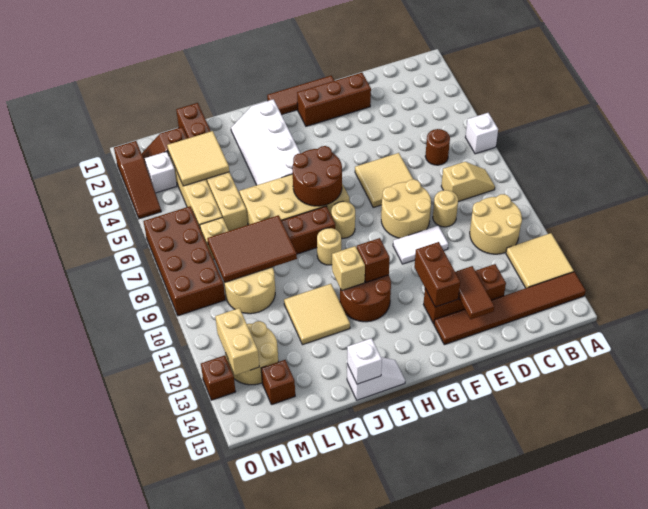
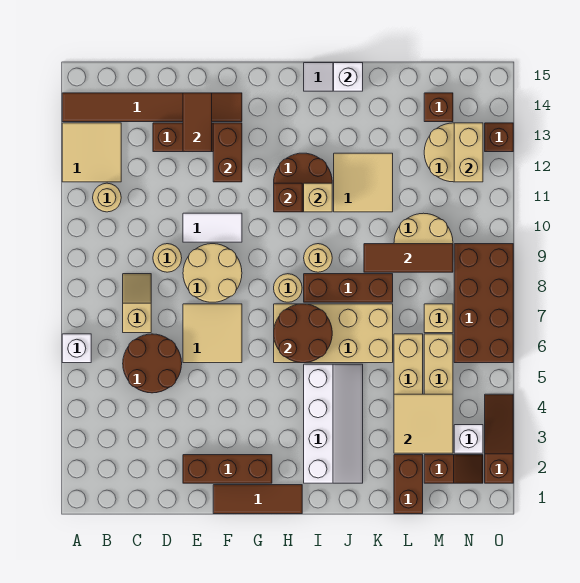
tan slope B8:C8 level 1 top C -> tan slope C7:C8 level 1 top 7
tan round brick B10:C11 level 1 -> tan round brick B11 level 1
brown round brick C6 level 1 -> brown round brick C5:D6 level 1
brown tile K8:M9 level 2 -> brown tile K9:M9 level 2

